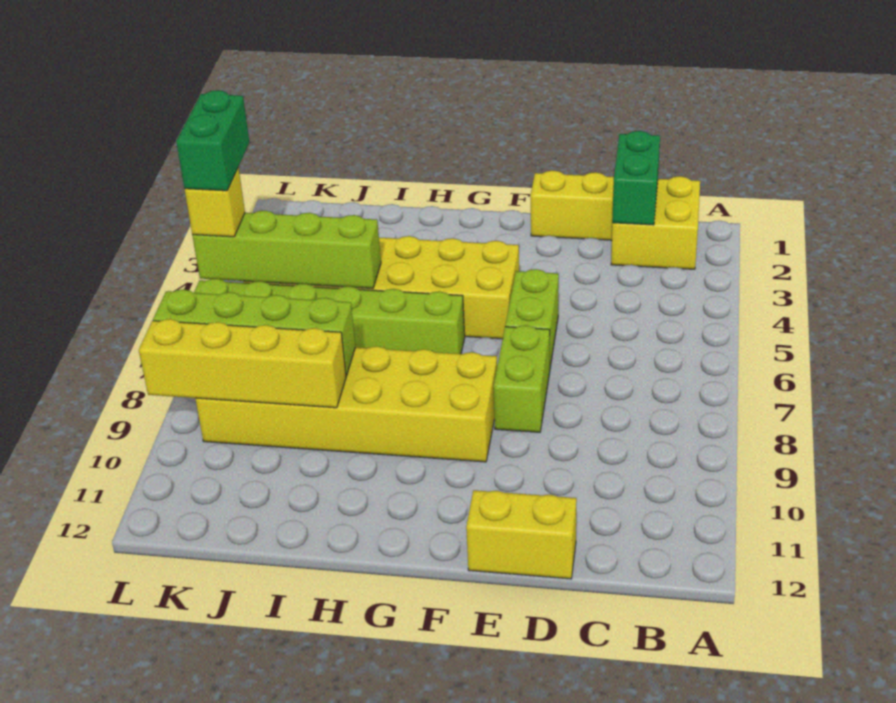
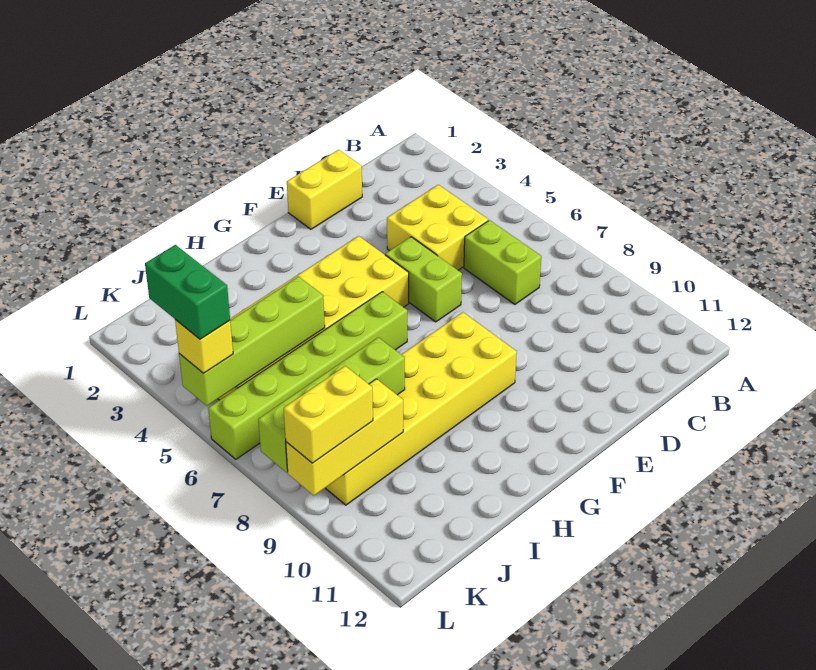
yellow brick B1:C2 level 1 -> yellow brick C4:D5 level 1
green brick C1:C2 level 2 -> none
yellow brick D12:E12 level 1 -> yellow brick K9:L9 level 3
lime brick E7:E8 level 1 -> lime brick C6:C7 level 1
yellow brick I9:L9 level 2 -> yellow brick J9:L9 level 2

